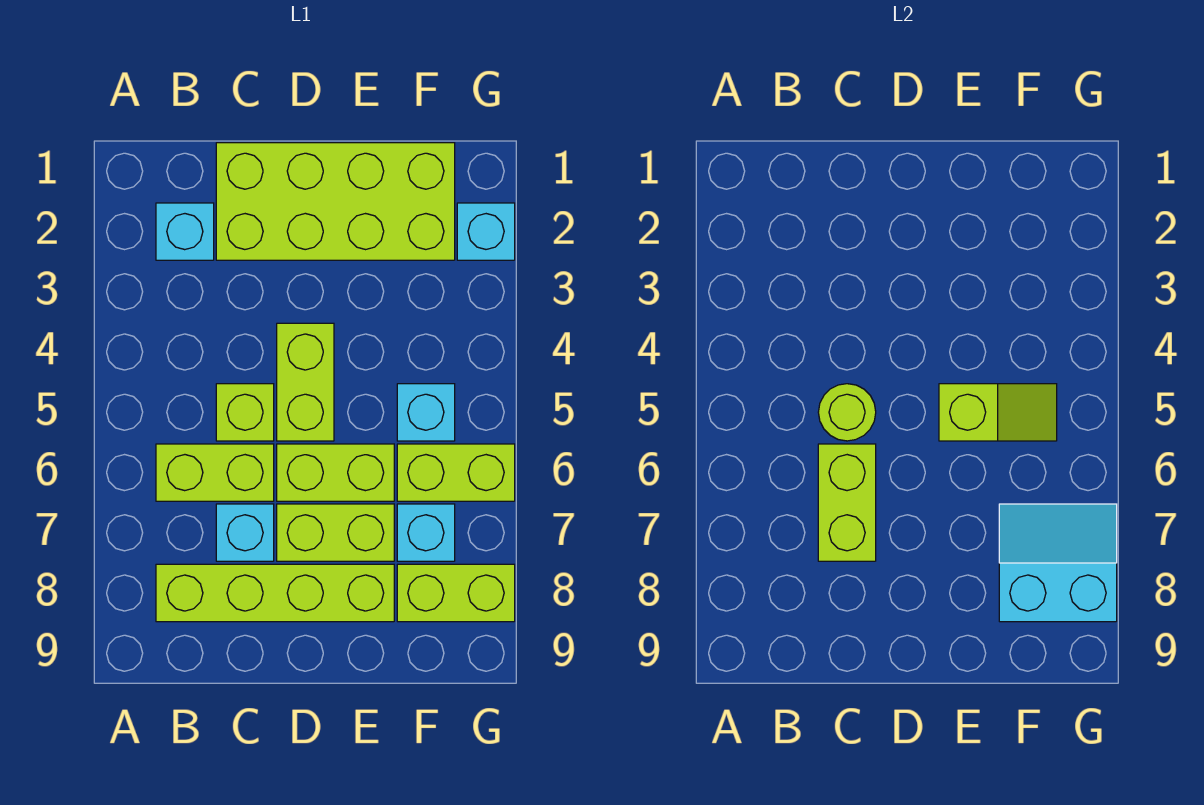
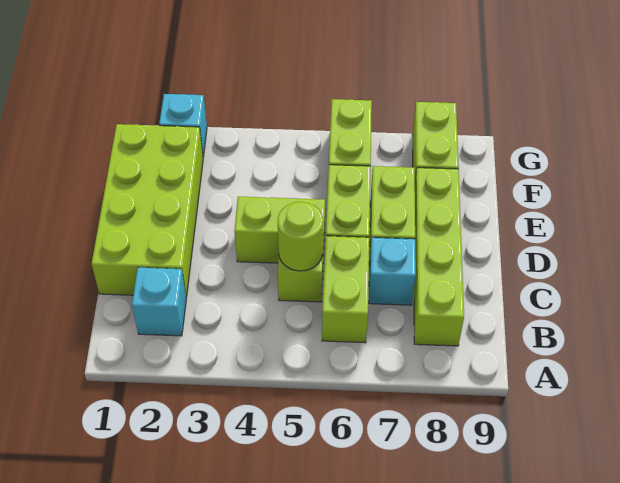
lime brick C6:C7 level 2 -> none
lime slope E5:F5 level 2 top E -> none
cyan brick F5 level 1 -> none
cyan brick F7 level 1 -> none
cyan slope F7:G8 level 2 top 8 -> none

